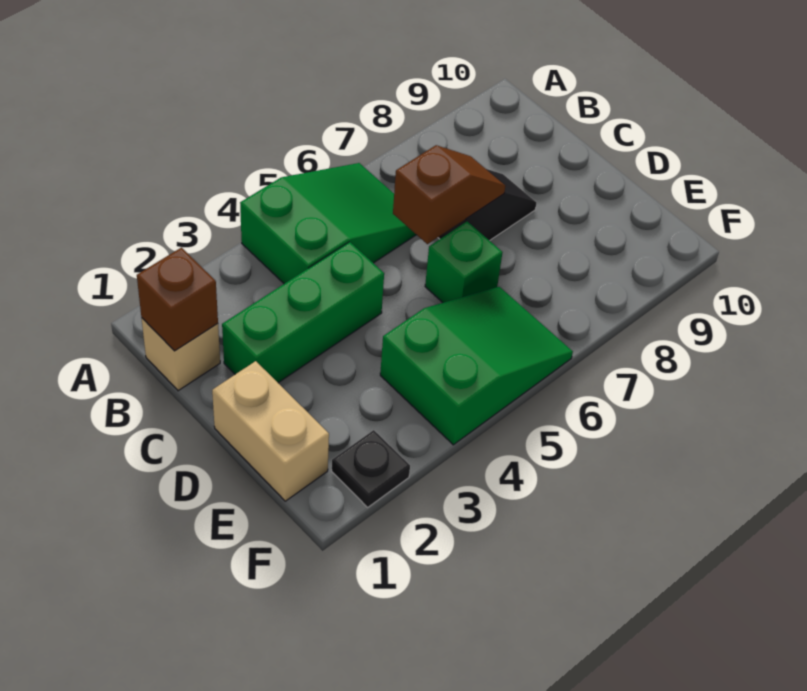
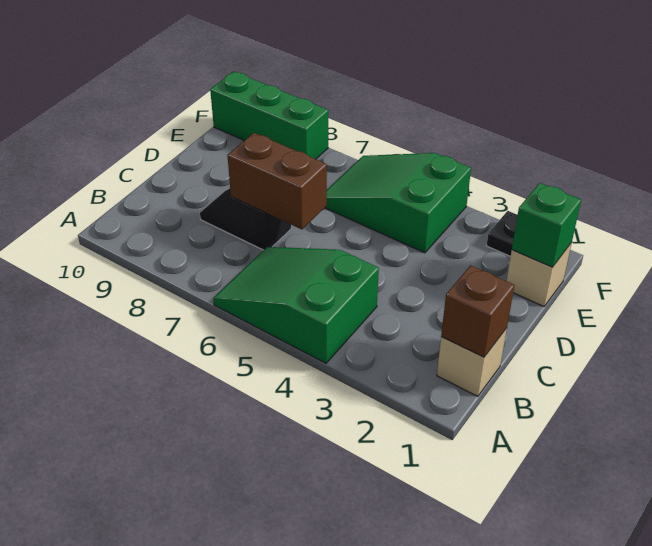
green brick C2:C4 level 1 -> green brick F8:F10 level 1
brown slope C6:C7 level 2 top 6 -> brown brick C6:C7 level 2
tan brick D1:E1 level 1 -> tan brick E1 level 1
green brick D6 level 1 -> green brick E1 level 2

